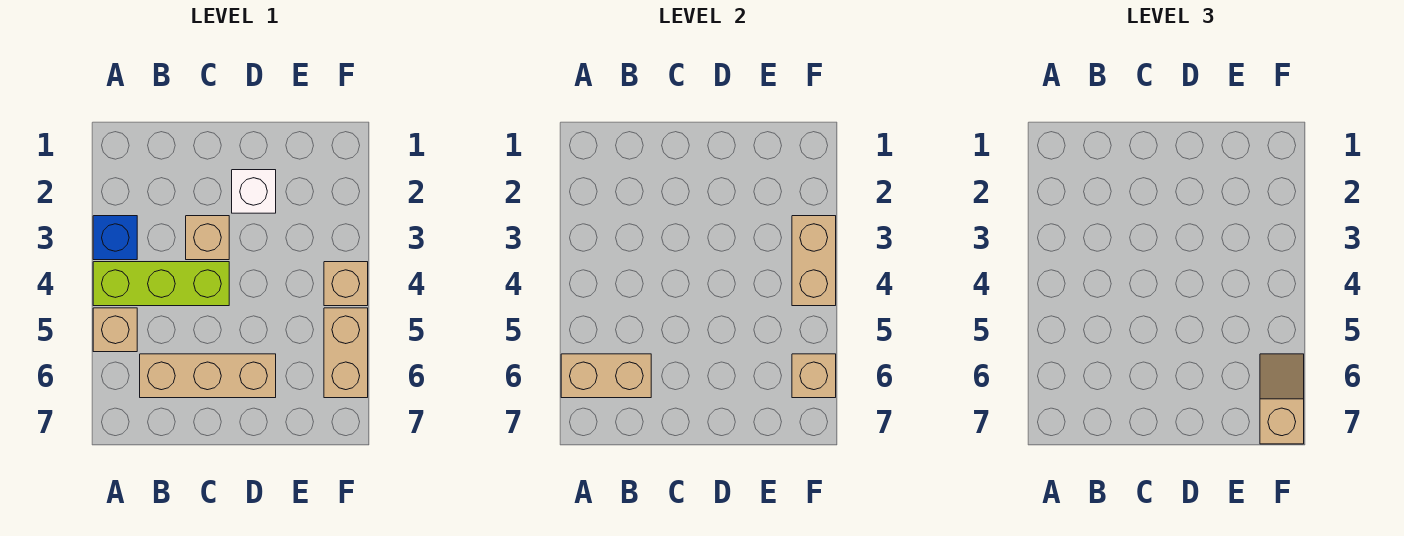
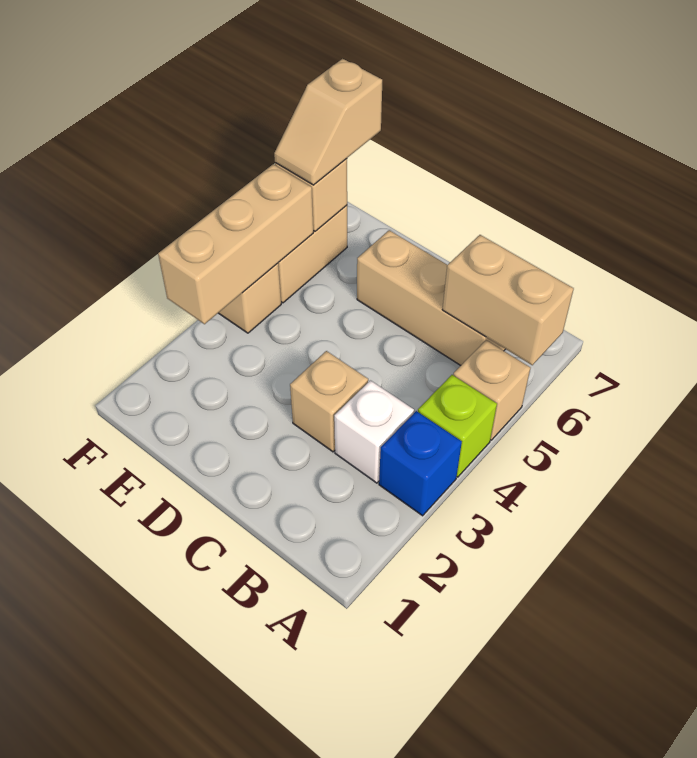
lime brick A4:C4 level 1 -> lime brick A4 level 1
white brick D2 level 1 -> white brick B3 level 1
tan brick F3:F4 level 2 -> tan brick F3:F5 level 2

